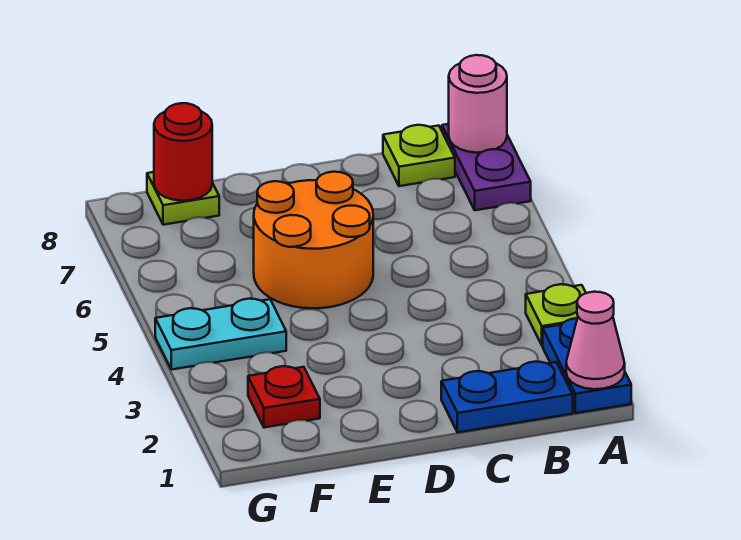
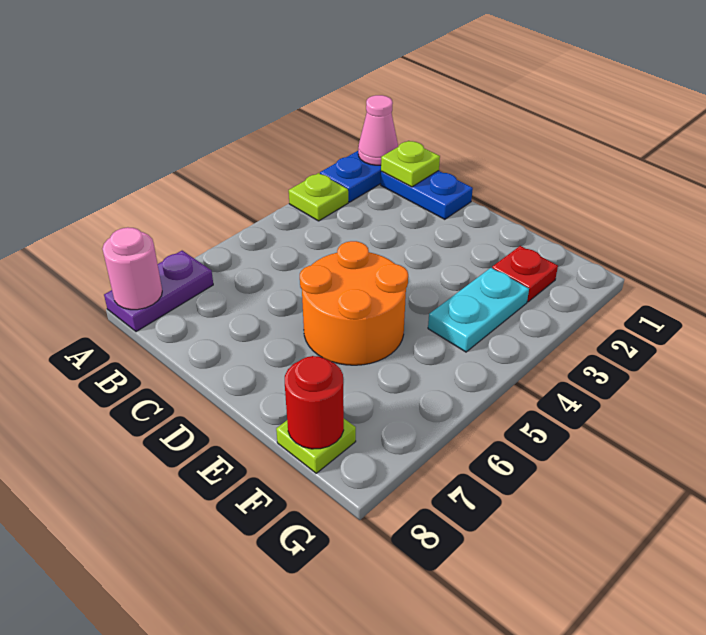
lime plate B8 level 1 -> lime plate B1 level 2
cyan plate F4:G4 level 1 -> cyan plate F3:F4 level 1

